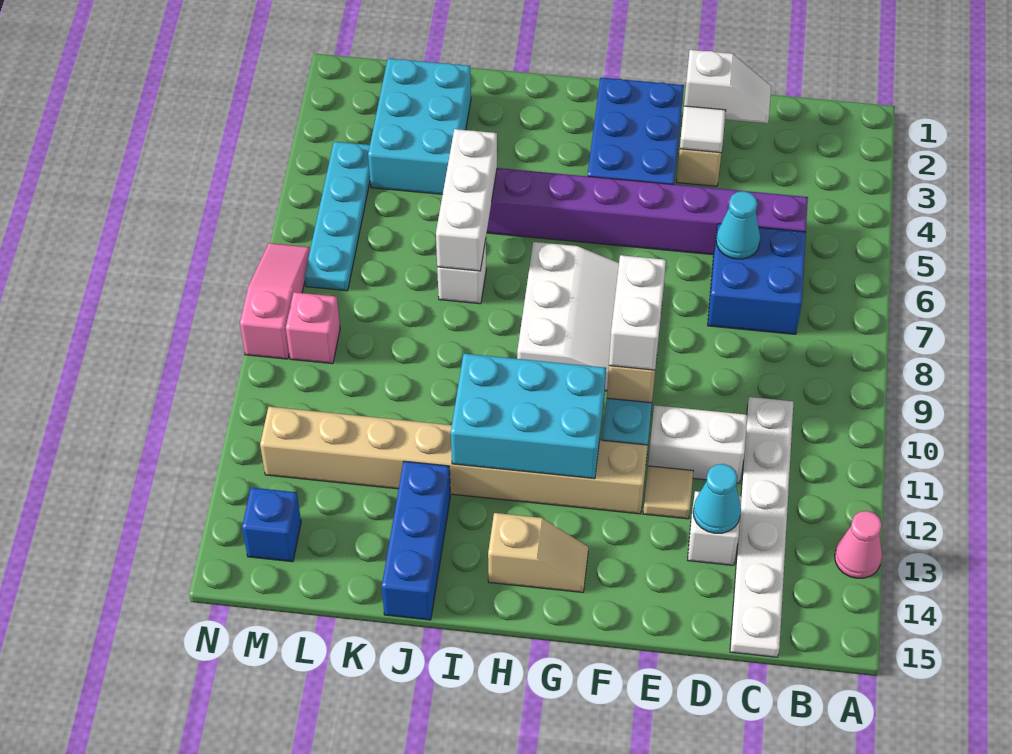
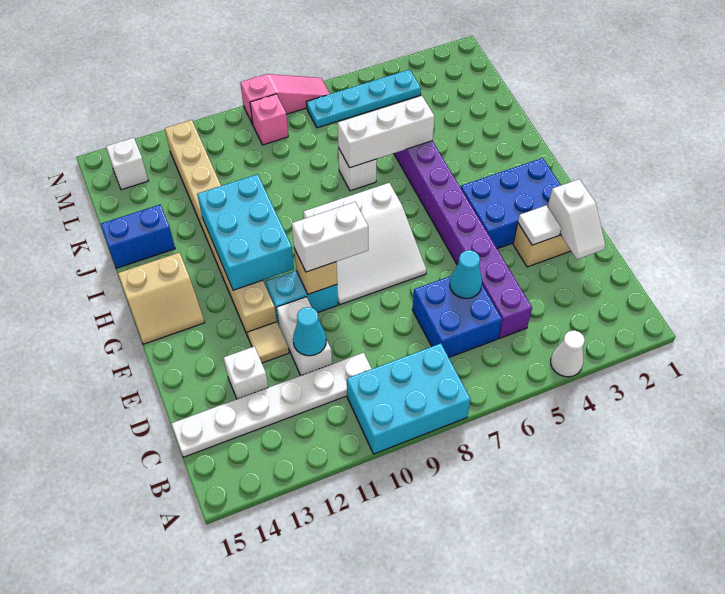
none -> white cone A4 level 1
pink cone A13 level 1 -> none
cyan cone D13 level 2 -> cyan cone D11 level 2
tan slope G14:H14 level 1 top H -> tan slope G14:H15 level 1 top H
blue brick J13:J15 level 1 -> blue brick J14:J15 level 1
cyan brick K2:L4 level 1 -> cyan brick A8:B10 level 1
blue brick M14 level 1 -> white brick M14 level 1

